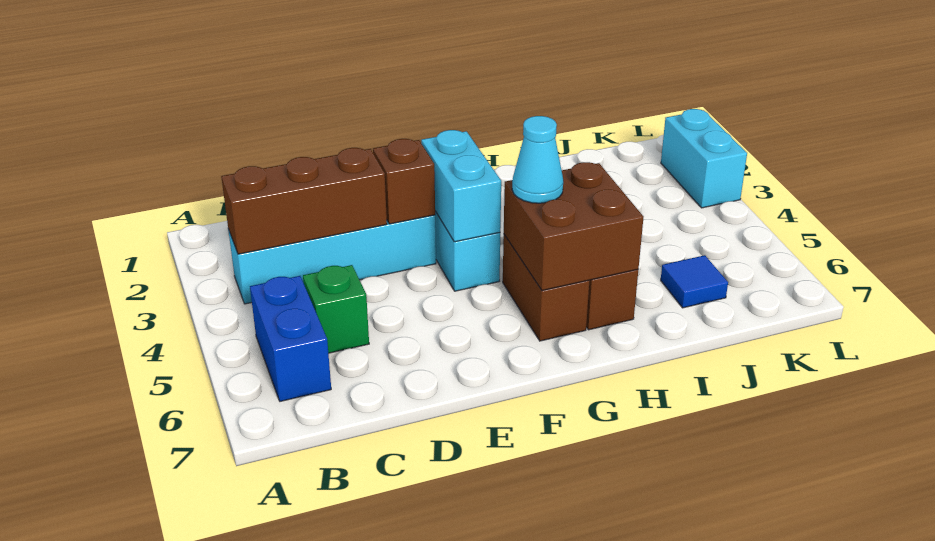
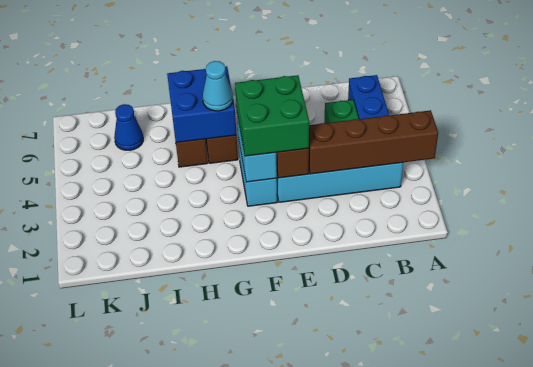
brown brick B3:D3 level 2 -> brown brick A3:D3 level 2
none -> green brick E3:F4 level 3
brown brick G5:H6 level 2 -> blue brick G5:H6 level 2
blue tile J6 level 1 -> blue cone J6 level 1
cyan brick L2:L3 level 1 -> none

